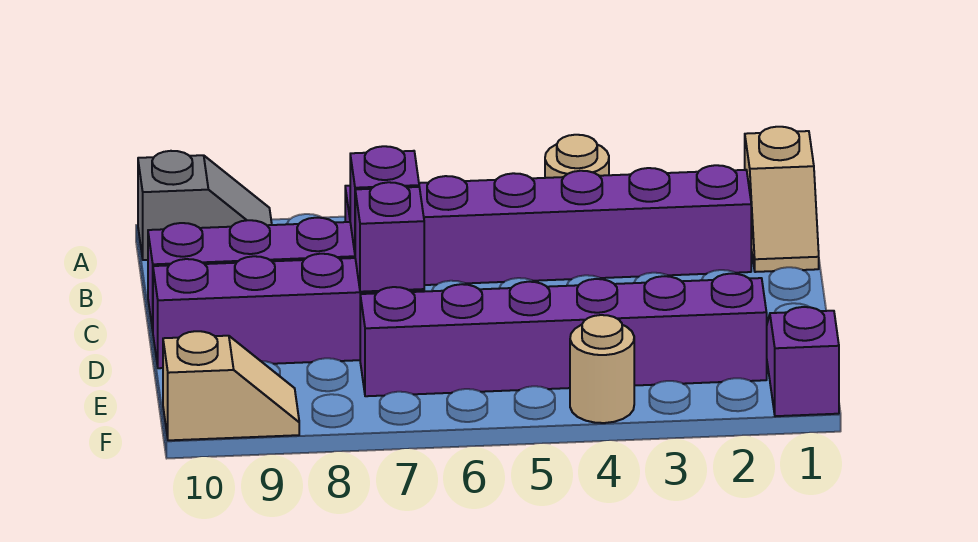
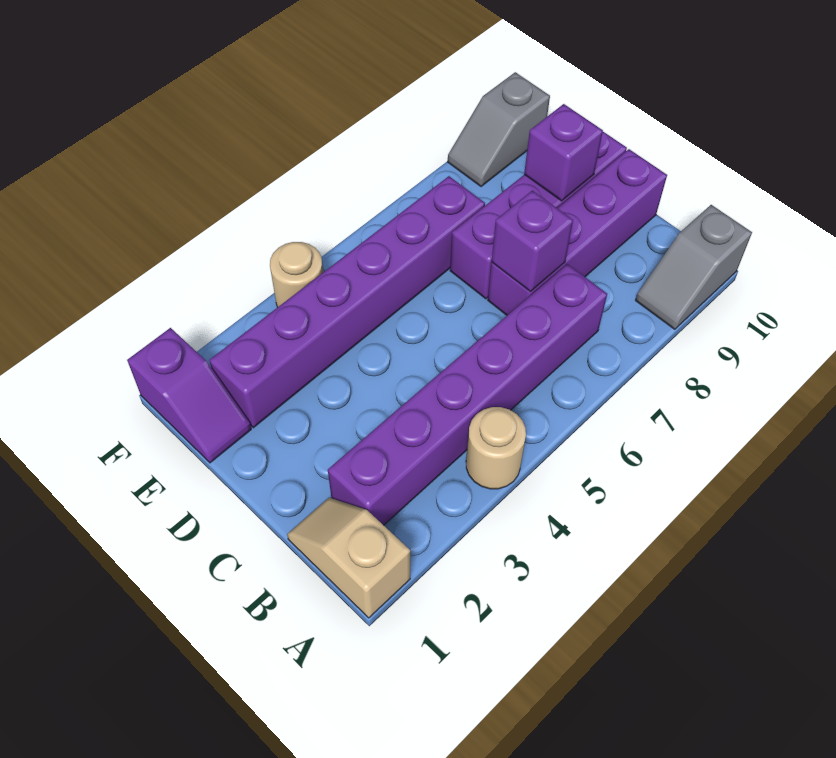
purple brick D7 level 2 -> purple brick D9 level 2
tan slope F9:F10 level 1 top 10 -> grey slope F9:F10 level 1 top 10

